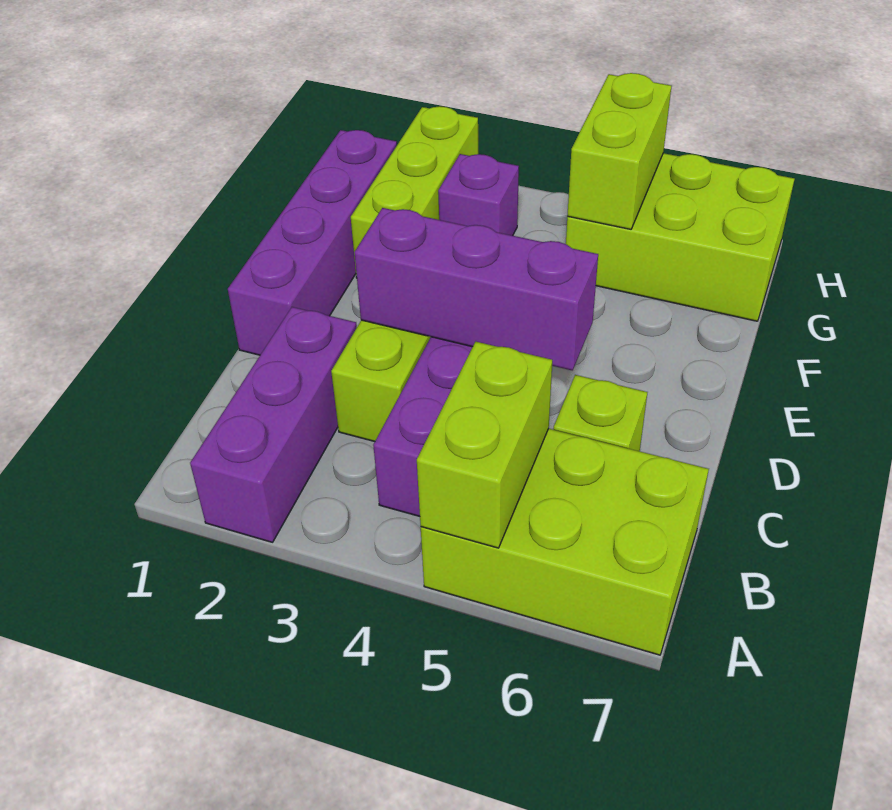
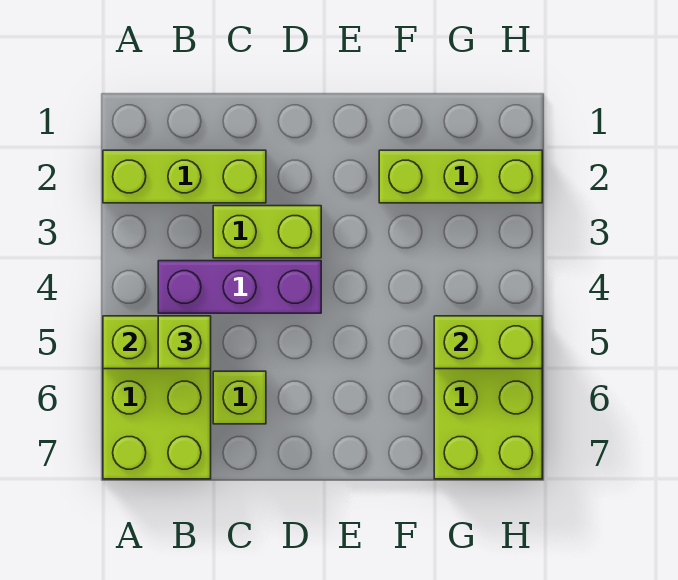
purple brick A2:C2 level 1 -> lime brick A2:C2 level 1
none -> lime brick B5 level 3
purple brick D1:G1 level 1 -> none
purple brick D3:D5 level 2 -> none
purple brick G3 level 1 -> none

